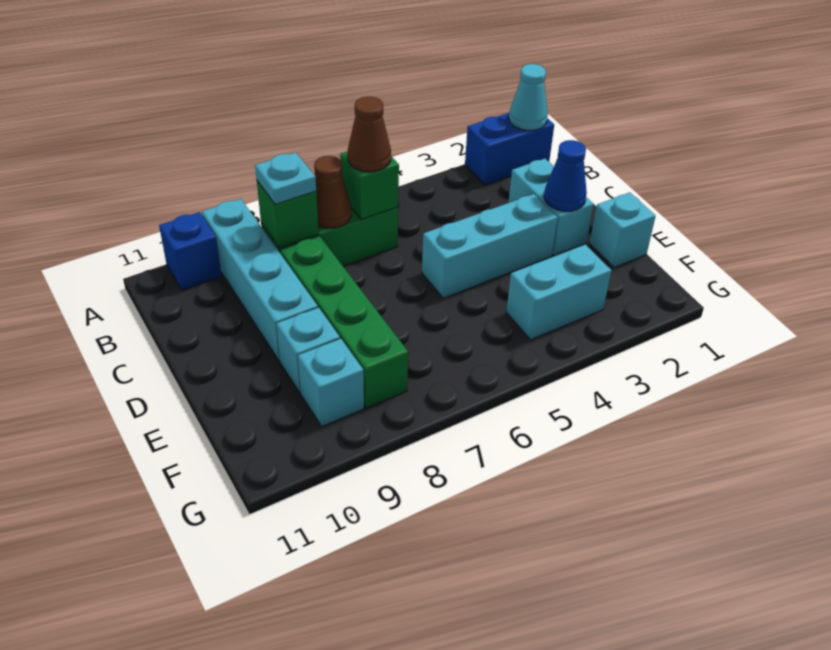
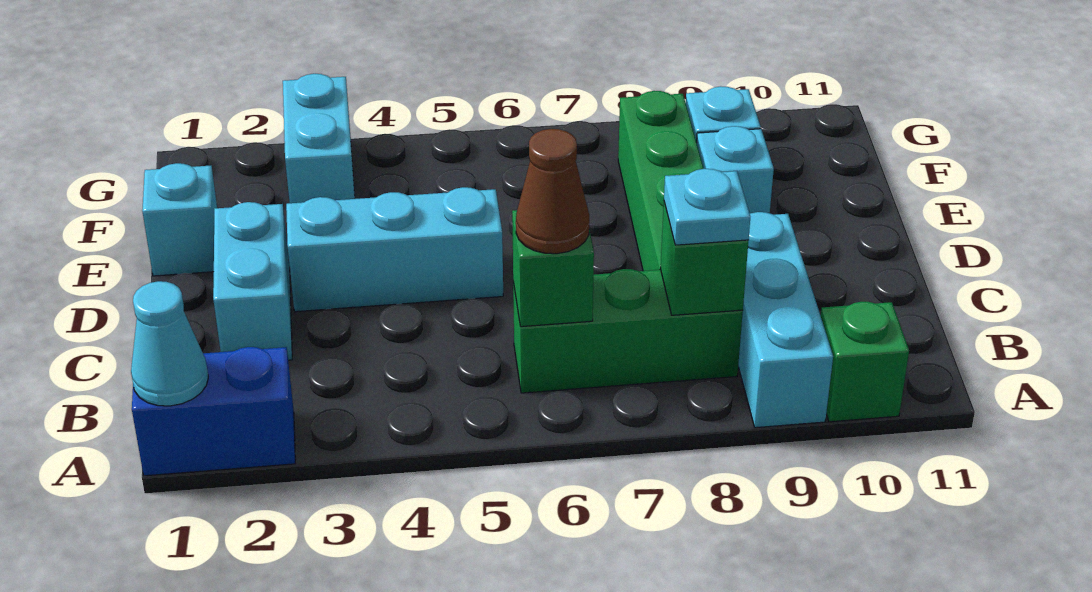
cyan brick A9:D9 level 1 -> cyan brick A9:C9 level 1
blue brick A10 level 1 -> green brick A10 level 1
brown cone B7 level 2 -> none
blue cone D2 level 2 -> none
cyan brick F3:F4 level 1 -> cyan brick F3:G3 level 1

